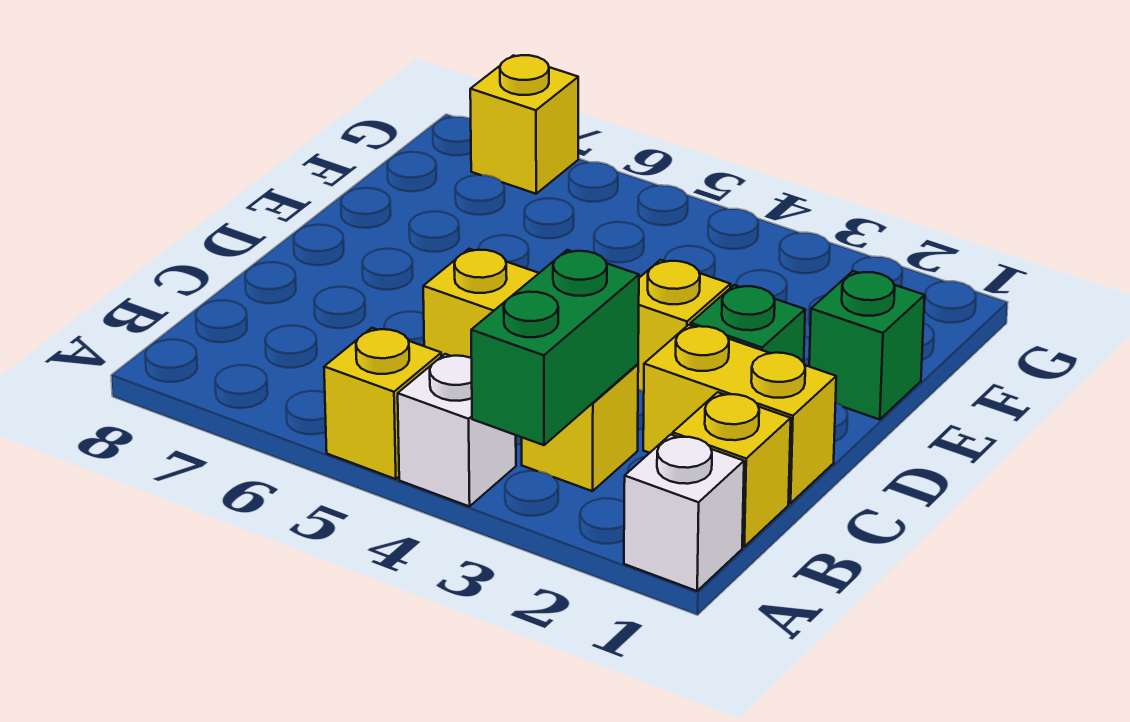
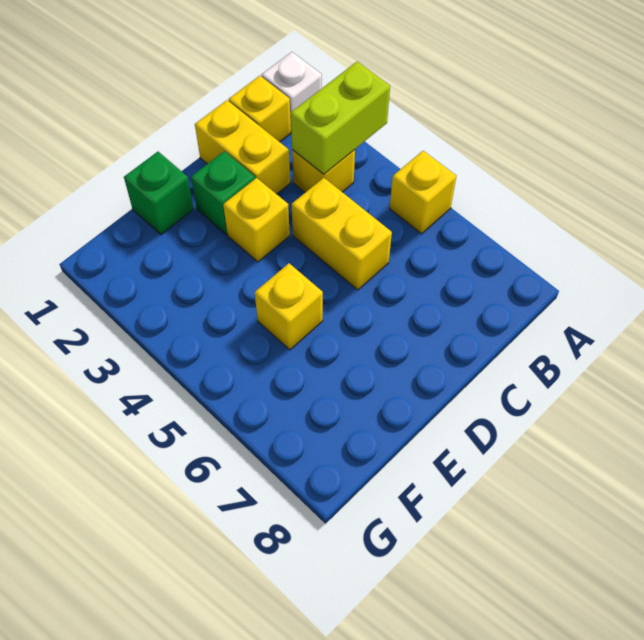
green brick A3:B3 level 2 -> lime brick A3:B3 level 2
white brick A4 level 1 -> none
yellow brick G7 level 1 -> yellow brick E5 level 1

